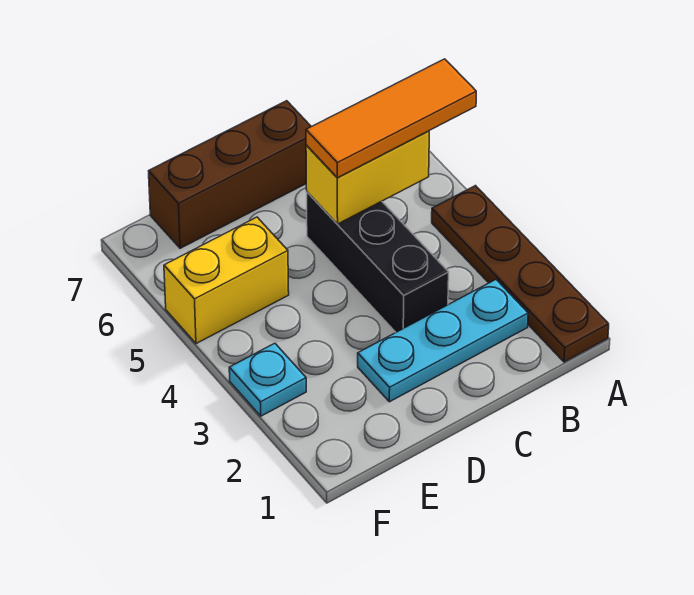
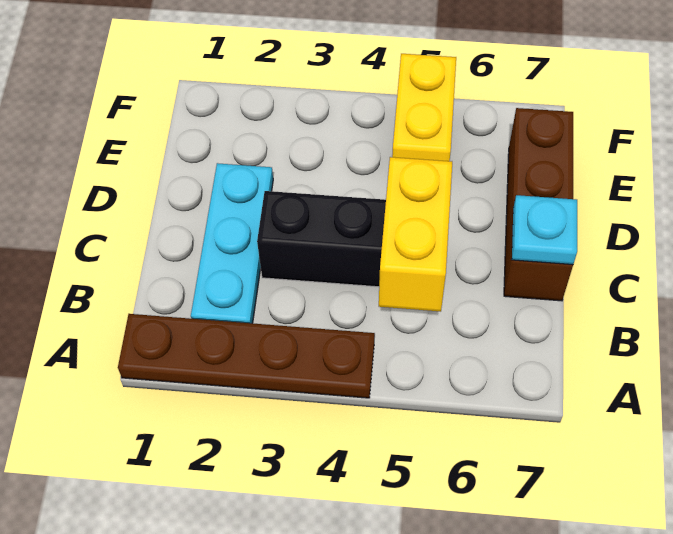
orange tile A5:C5 level 3 -> none
cyan plate F3 level 1 -> cyan plate C7 level 2

